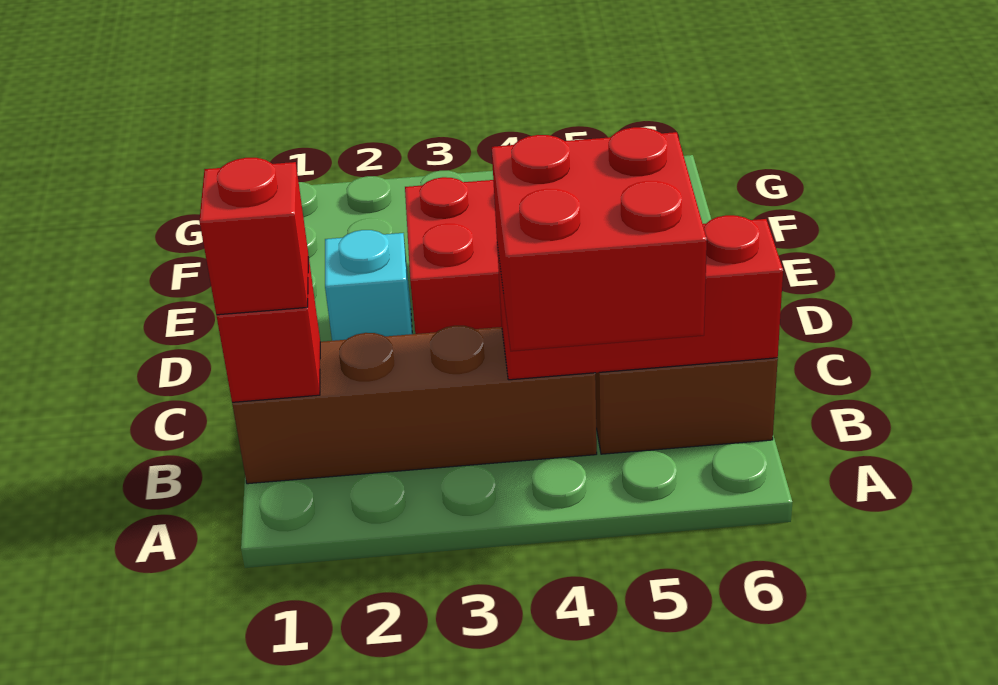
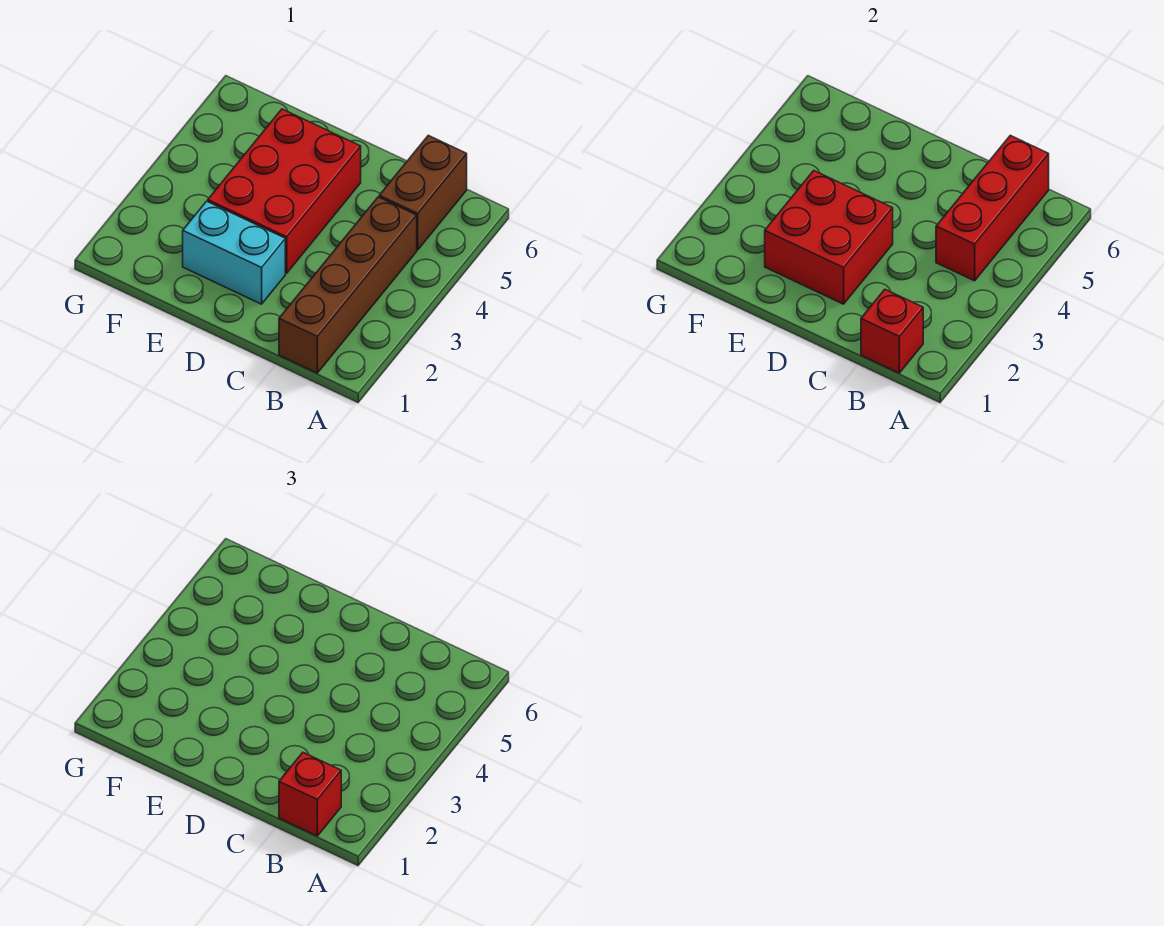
red brick A4:B5 level 3 -> red brick D2:E3 level 2
cyan brick D2 level 1 -> cyan brick D2:E2 level 1

